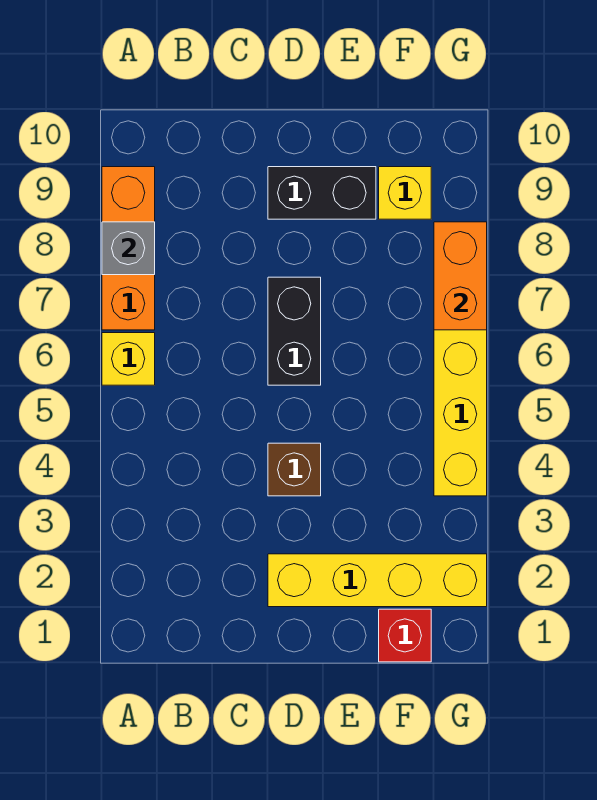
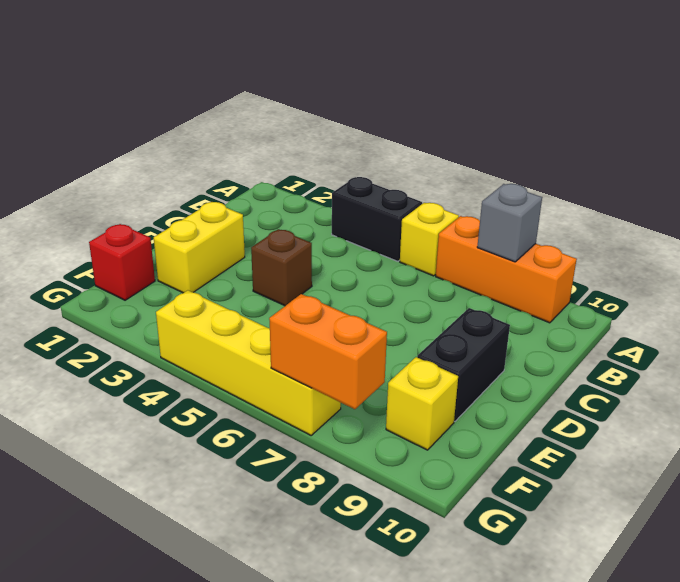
yellow brick D2:G2 level 1 -> yellow brick D2:E2 level 1
black brick D6:D7 level 1 -> black brick A4:A5 level 1

